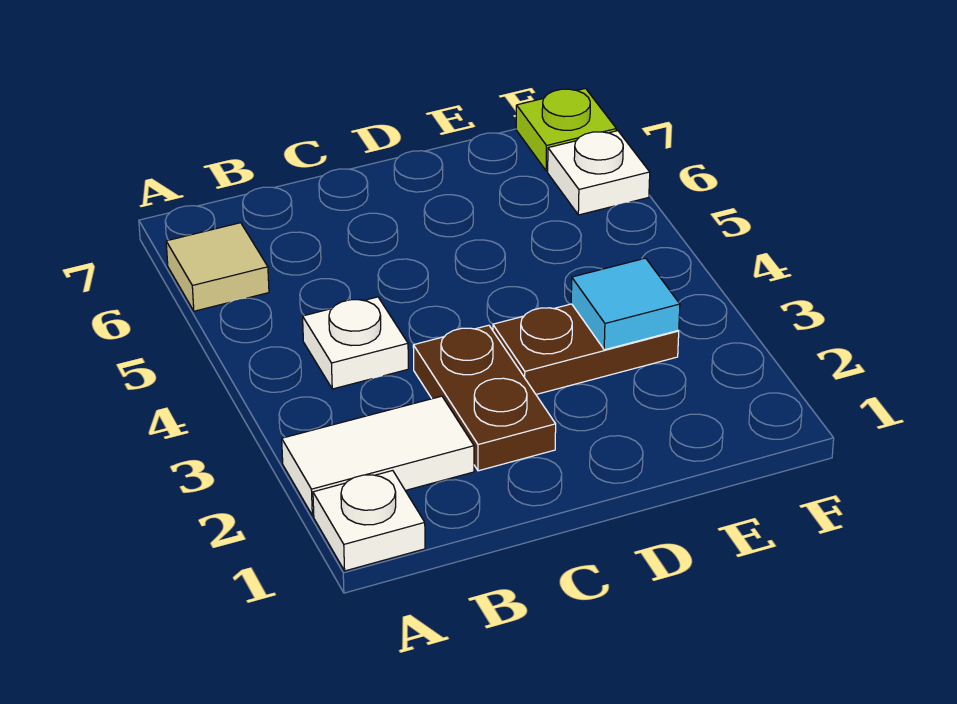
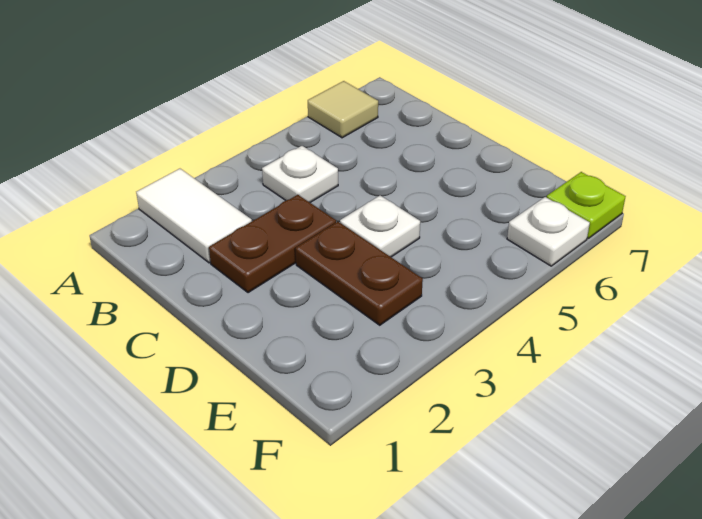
white plate A1 level 1 -> white plate D4 level 1
cyan tile E3 level 2 -> none

